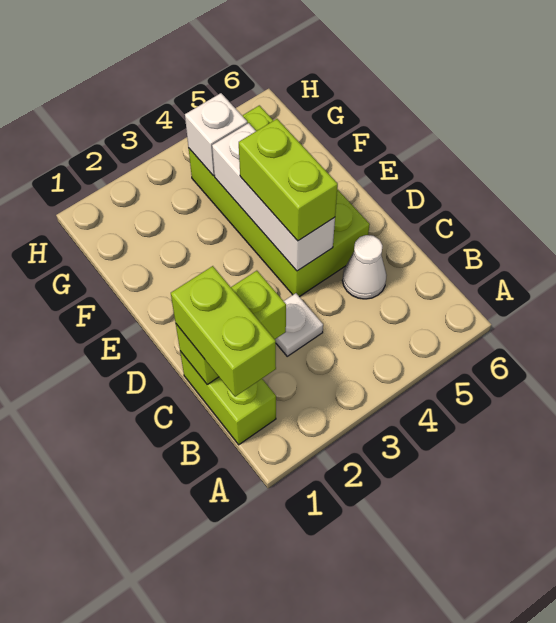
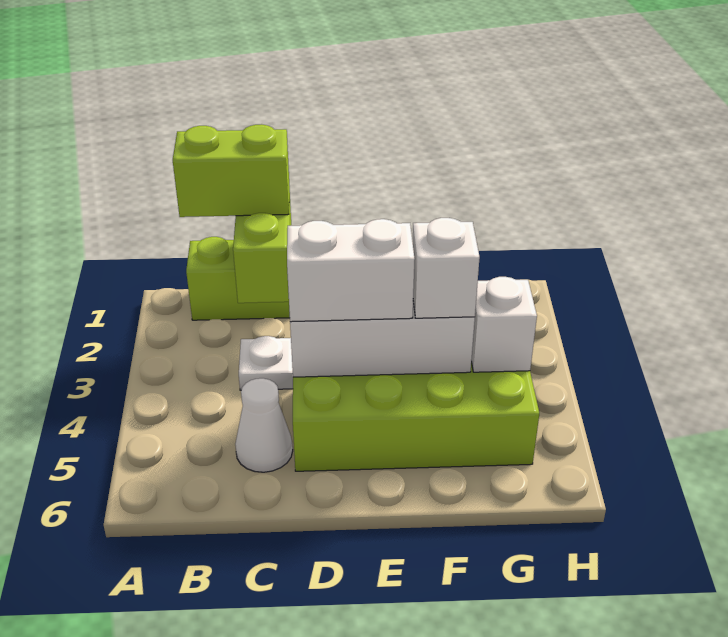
lime brick D4:E4 level 3 -> white brick D4:E4 level 3
none -> white brick F4 level 3

